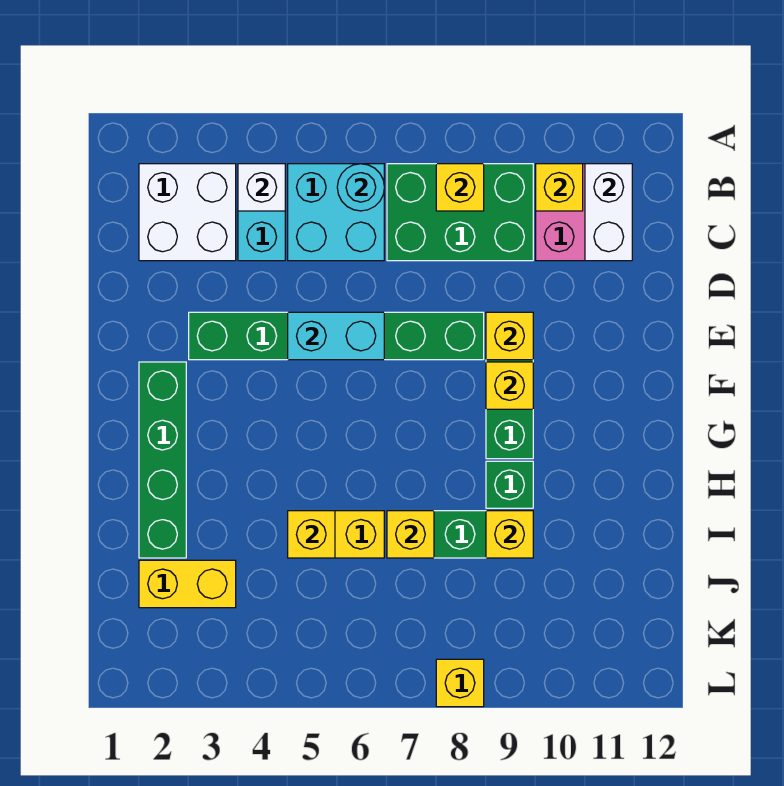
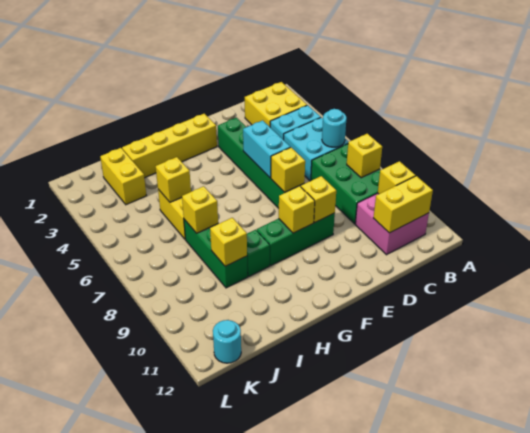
white brick B2:C3 level 1 -> yellow brick B2:C3 level 1
white brick B4 level 2 -> none
white brick B11:C11 level 2 -> yellow brick B11:C11 level 2
green brick F2:I2 level 1 -> yellow brick F2:I2 level 1
none -> cyan round brick K12 level 1
yellow brick L8 level 1 -> yellow brick E7 level 2

